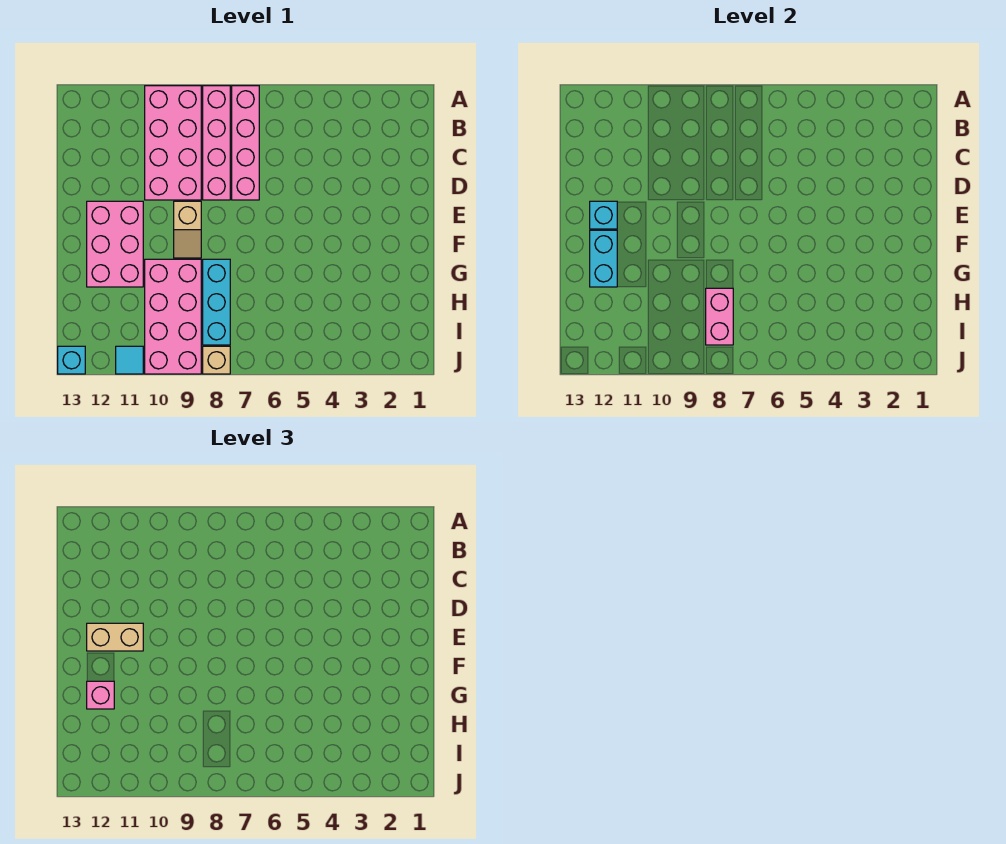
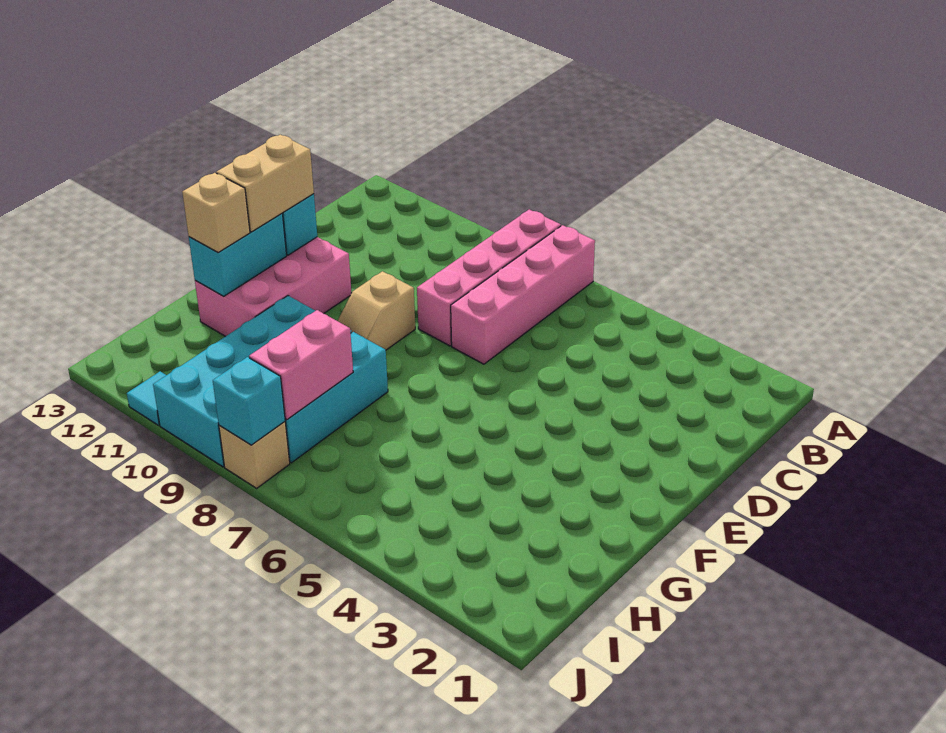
pink brick A9:D10 level 1 -> none
tan brick E11:E12 level 3 -> tan brick E12:F12 level 3
pink brick G9:J10 level 1 -> cyan brick G9:J10 level 1
pink brick G12 level 3 -> tan brick G12 level 3
cyan brick J13 level 1 -> cyan brick J8 level 2

